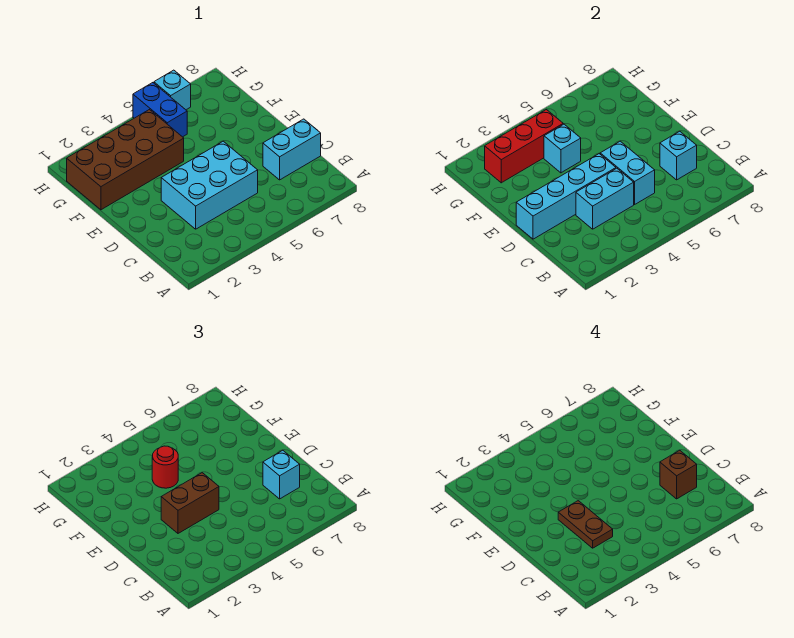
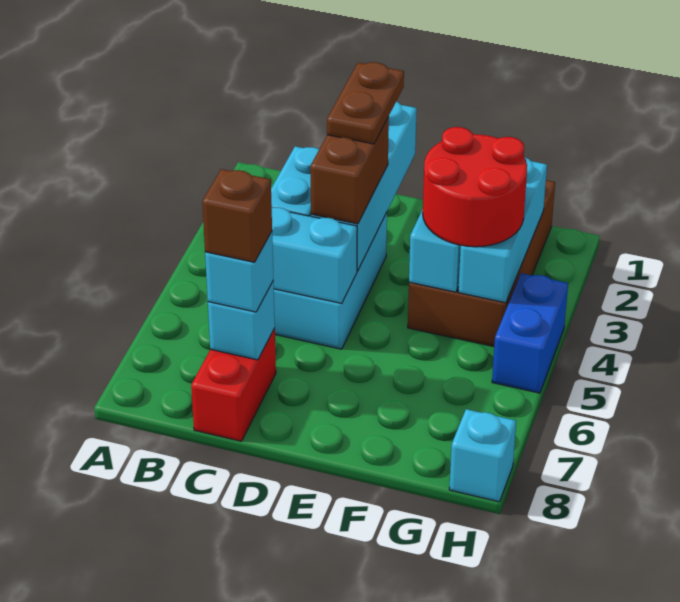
brown plate C3:D3 level 4 -> brown plate D2:D3 level 4
cyan brick C7:C8 level 1 -> red brick C7:C8 level 1
red round brick F4 level 3 -> red round brick F3:G4 level 3
red brick G2:G4 level 2 -> cyan brick G2:G4 level 2
blue brick G5:H5 level 1 -> blue brick H4:H5 level 1
cyan brick H6 level 1 -> cyan brick H8 level 1

